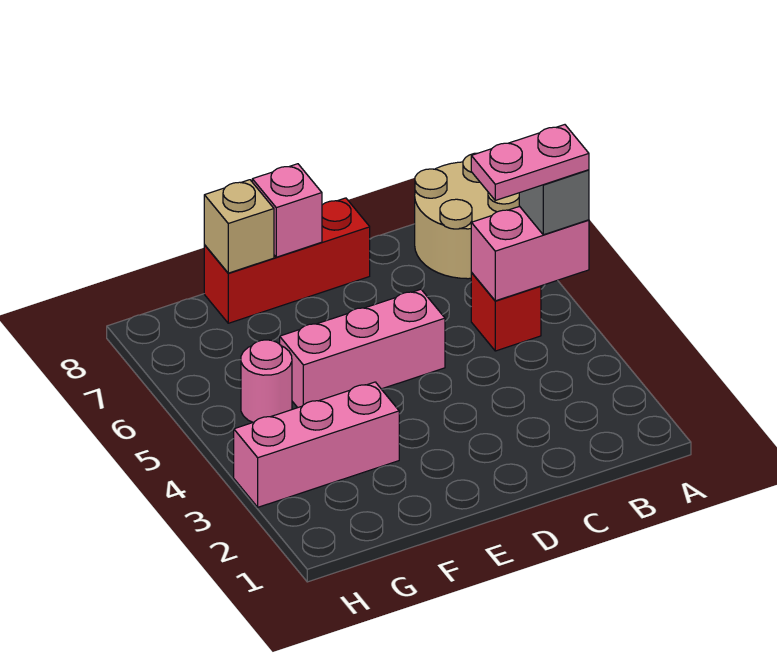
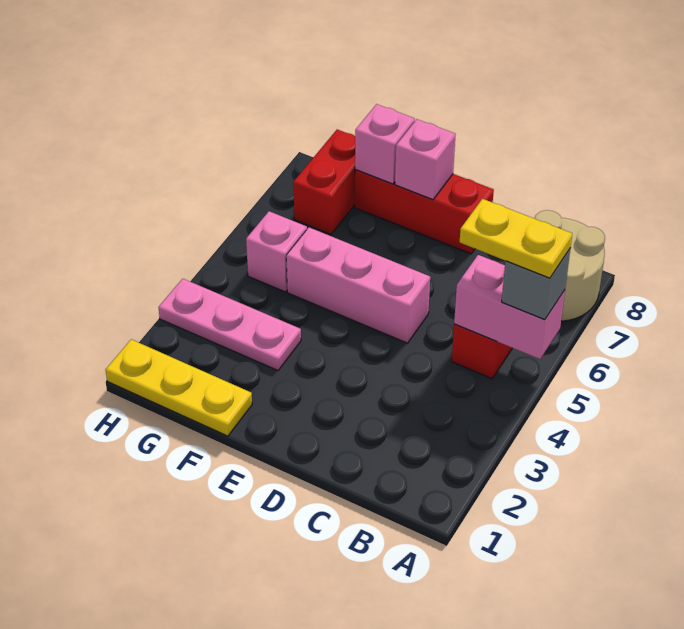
pink plate A5:B5 level 4 -> yellow plate A5:B5 level 4
none -> yellow plate F1:H1 level 1
pink brick F3:H3 level 1 -> pink plate F3:H3 level 1
tan brick F8 level 2 -> pink brick F8 level 2
pink round brick G5 level 1 -> pink brick G5 level 1
none -> red brick G7:G8 level 1

